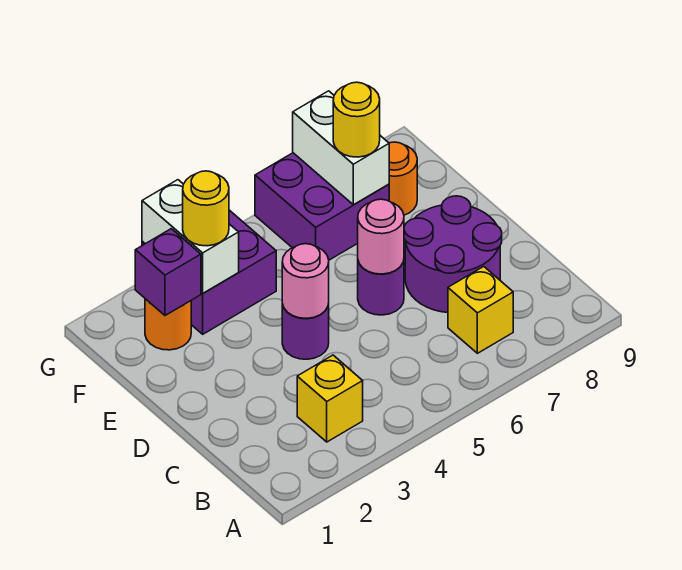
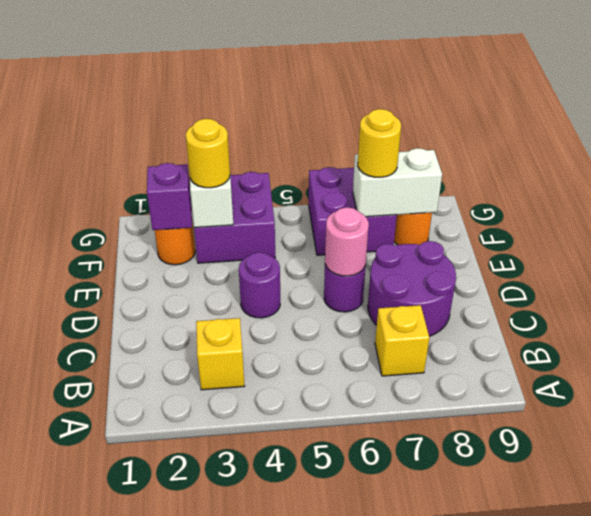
pink round brick D4 level 2 -> none
white brick F7:G7 level 2 -> white brick F7:F8 level 2

